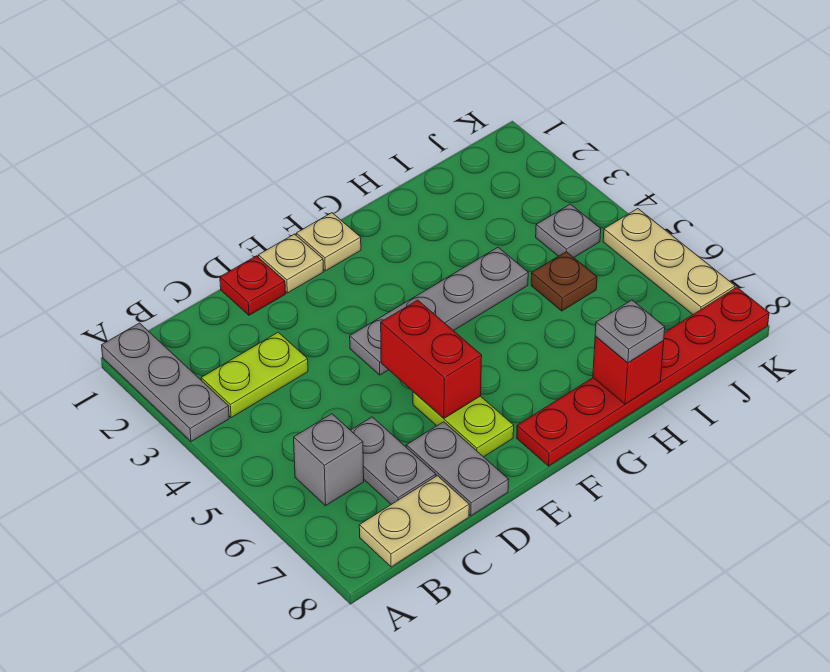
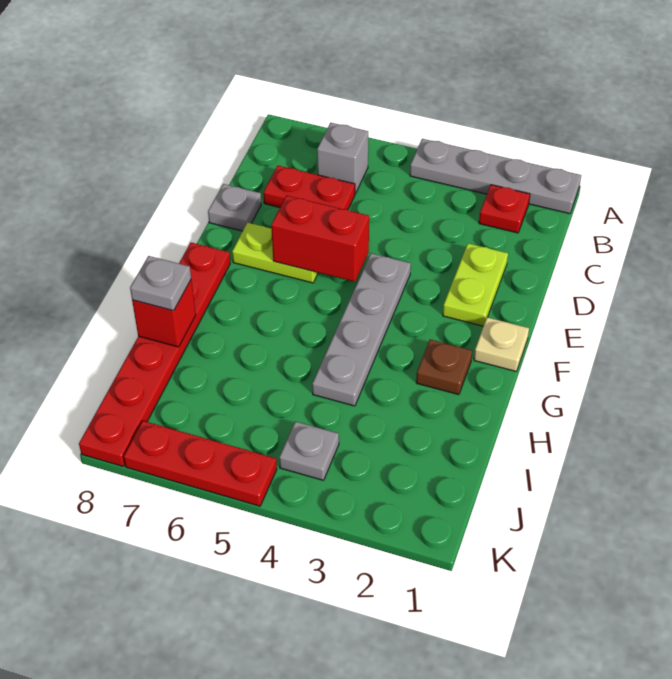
grey plate A1:A3 level 1 -> grey plate A1:A4 level 1
lime plate B3:C3 level 1 -> lime plate D2:E2 level 1
tan plate B8:C8 level 1 -> none
grey plate C6:C7 level 1 -> red plate C6:C7 level 1
red plate D1 level 1 -> red plate B2 level 1
grey plate D7:D8 level 1 -> grey plate D8 level 1
tan plate E1 level 1 -> none
brown plate I5 level 1 -> brown plate G2 level 1
tan plate K5:K7 level 1 -> red plate K5:K7 level 1

